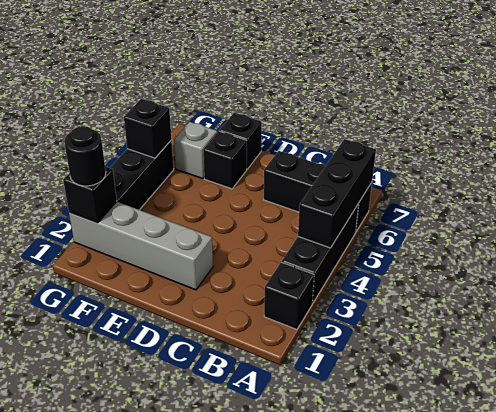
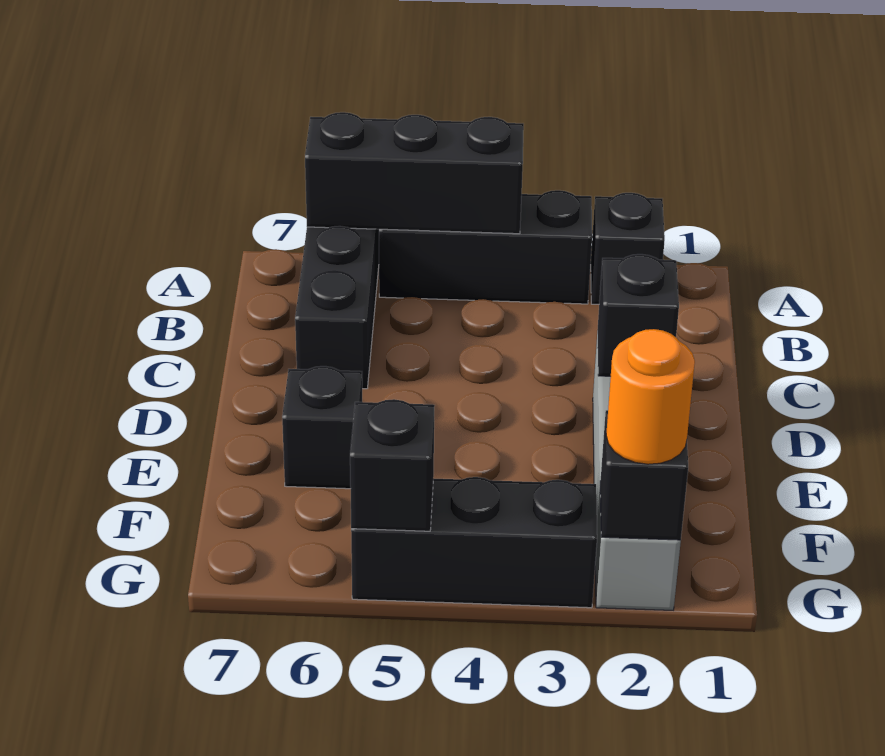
black brick E7 level 1 -> black brick D2 level 2
grey brick F6 level 1 -> none
black round brick G2 level 3 -> orange round brick G2 level 3

